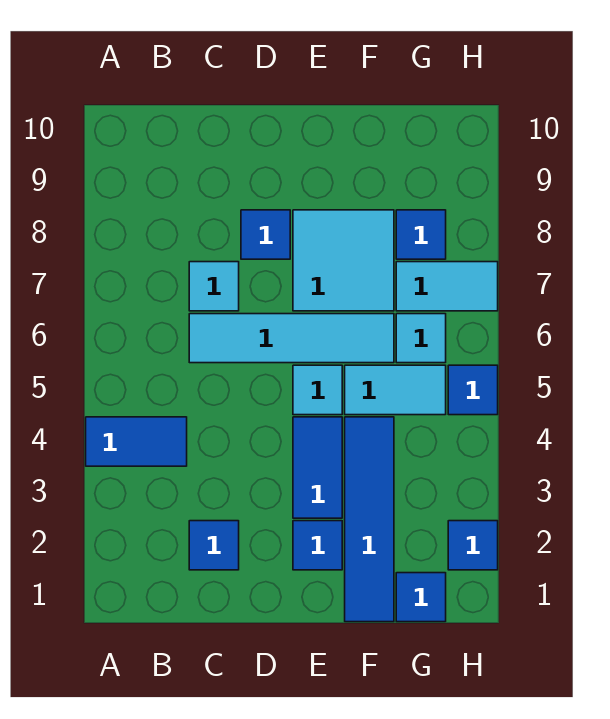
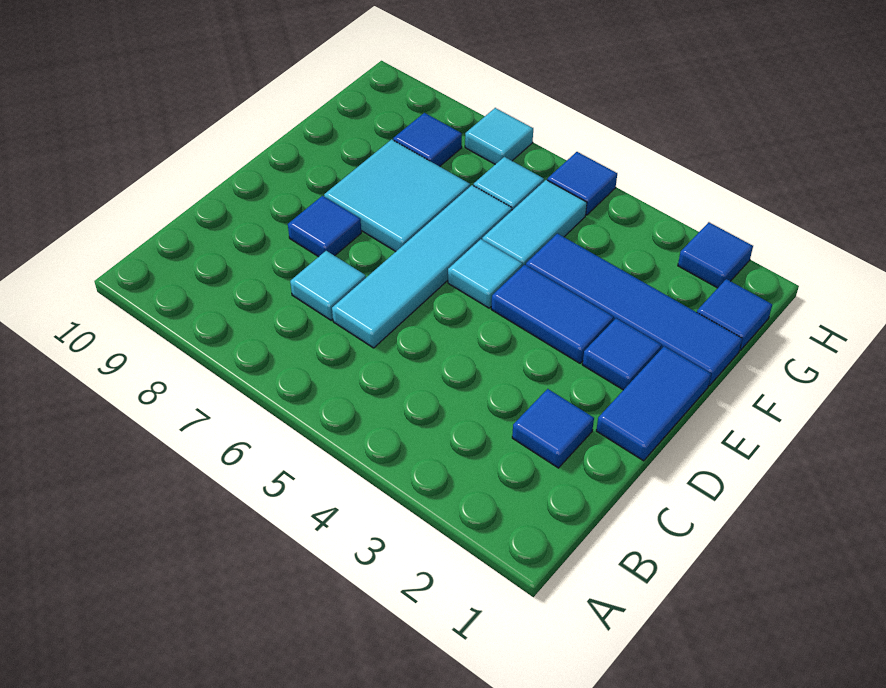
blue tile A4:B4 level 1 -> blue tile D1:E1 level 1
cyan tile G7:H7 level 1 -> cyan tile H7 level 1

